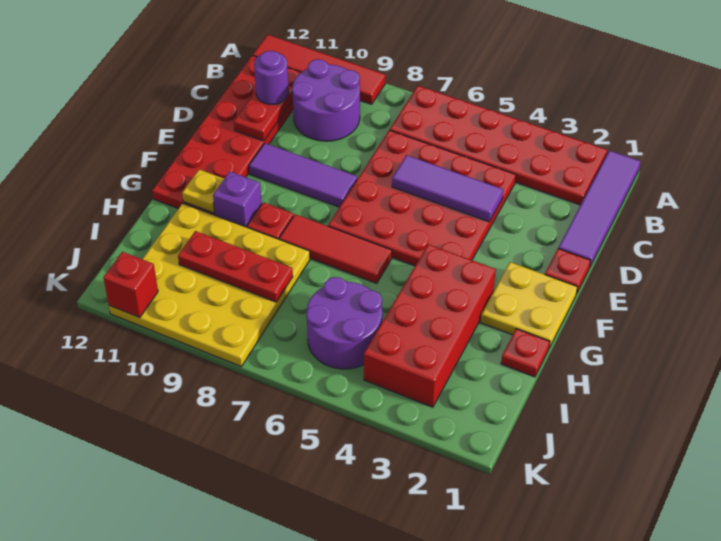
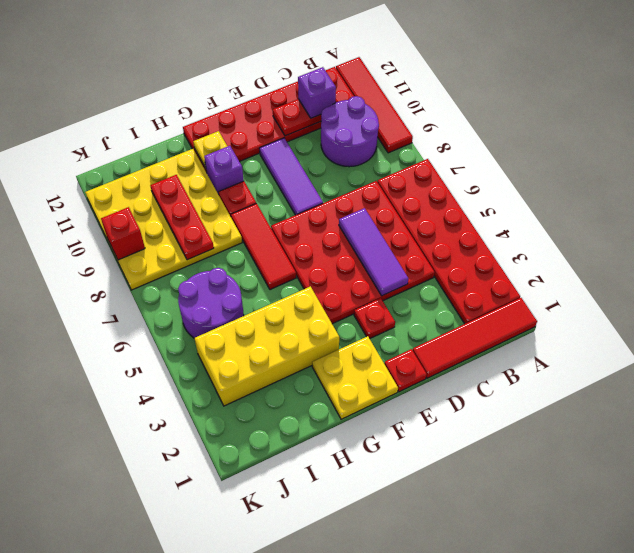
purple tile A1:D1 level 1 -> red tile A1:D1 level 1
purple round brick C11 level 3 -> purple brick C11 level 3
red brick G3:J4 level 1 -> yellow brick G3:J4 level 1
red plate H1 level 1 -> red plate E3 level 1
red brick K11 level 2 -> red brick K9 level 2

